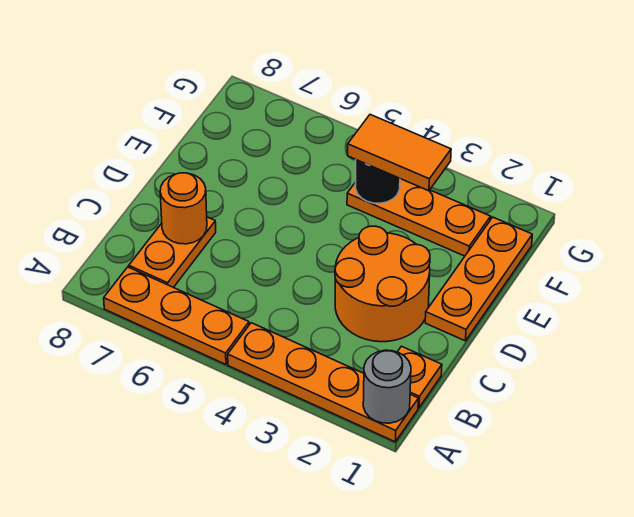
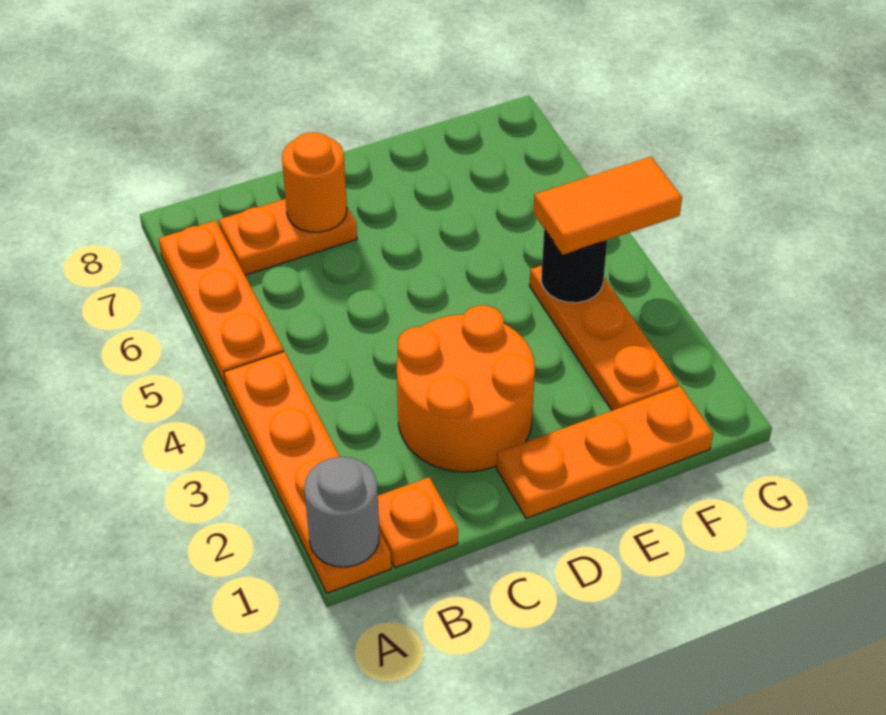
orange tile F3:F4 level 3 -> orange tile F4:G4 level 3

